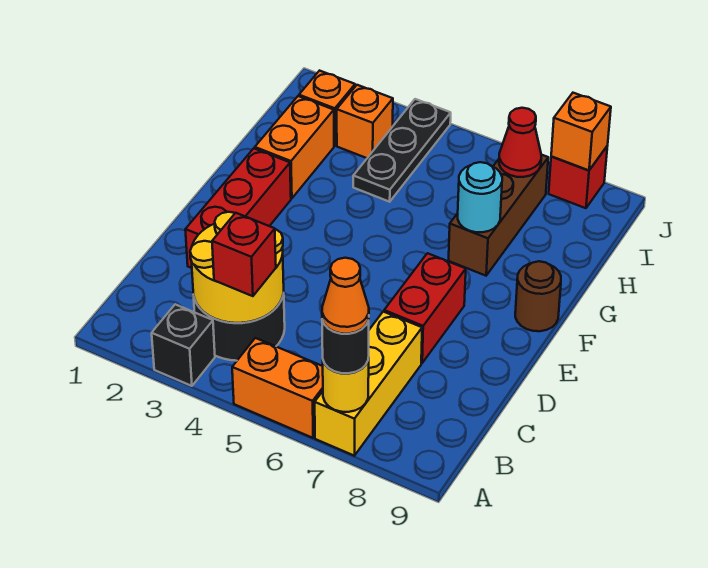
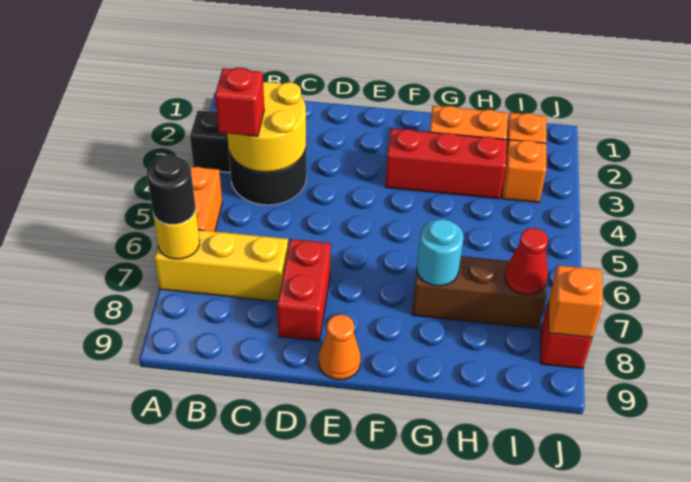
orange cone A7 level 4 -> orange cone E9 level 1
red brick D2:F2 level 1 -> red brick F3:H3 level 1
red brick D7:E7 level 1 -> red brick D7:D8 level 1
brown round brick F9 level 1 -> none
black plate H4:J4 level 1 -> none

